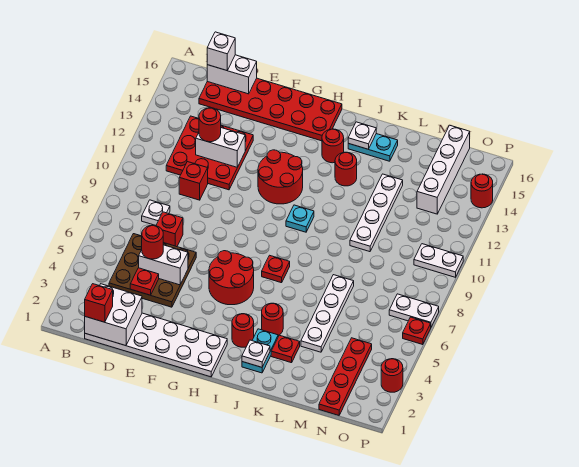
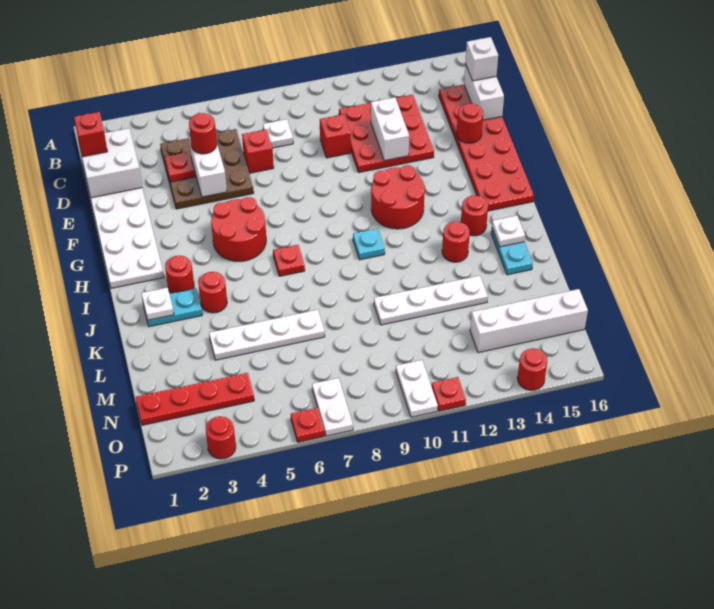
red round brick D12 level 3 -> red round brick E15 level 2
red plate K3 level 1 -> red plate P11 level 1

